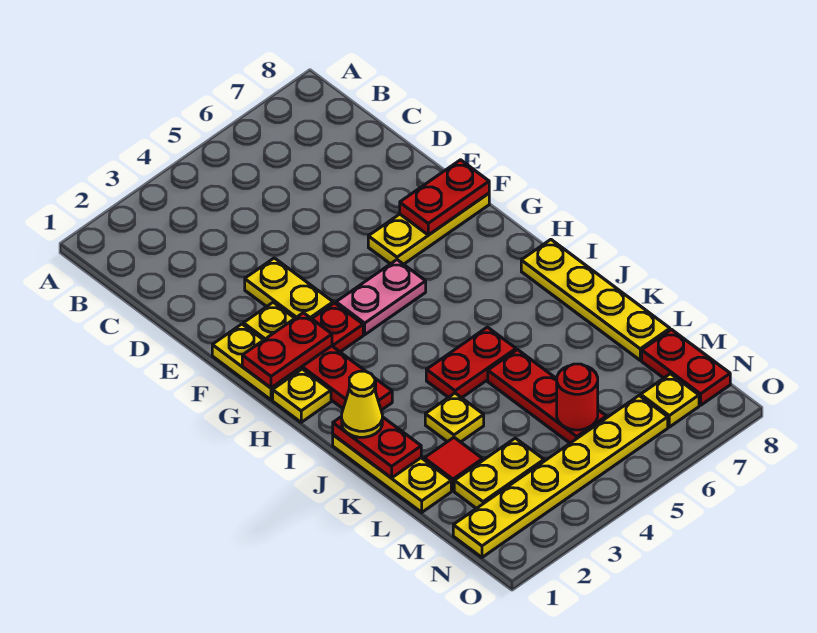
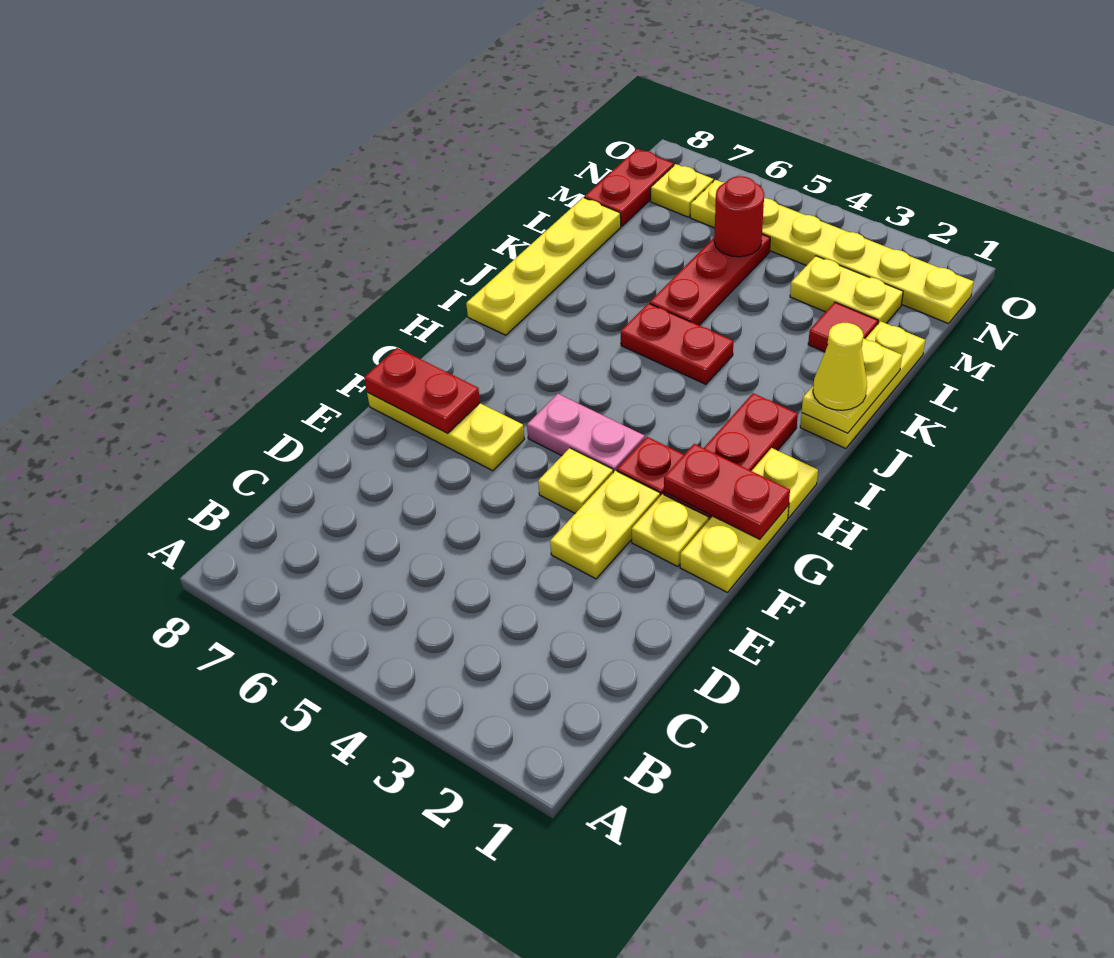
red plate J1:K1 level 2 -> yellow plate J1:K1 level 2
yellow plate K3 level 1 -> yellow plate F4 level 1

